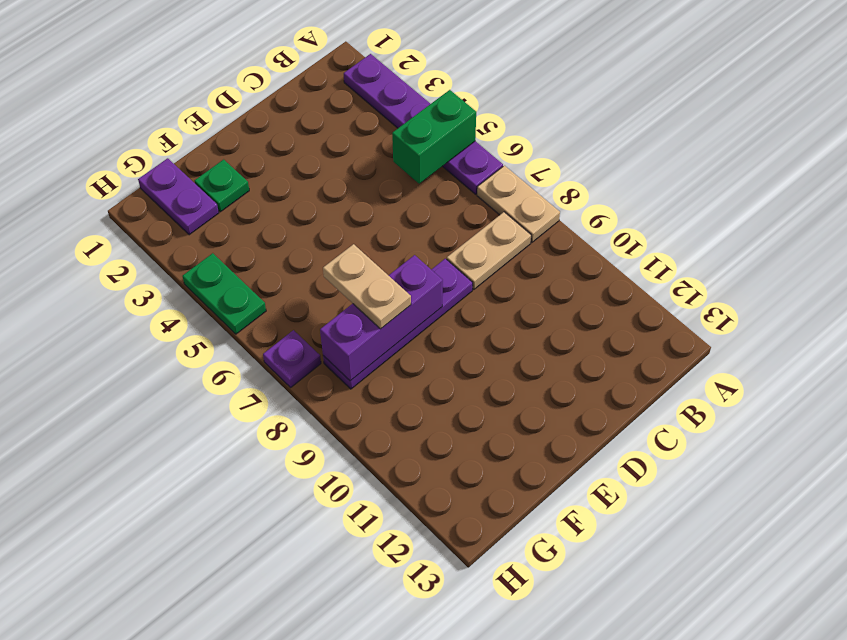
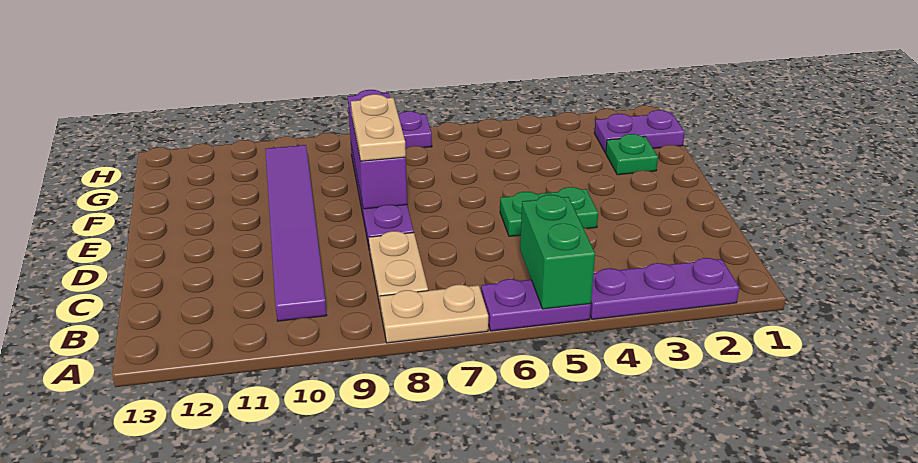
none -> purple tile B10:G10 level 1
tan plate F7:F8 level 3 -> tan plate E8:F8 level 3
green plate H4:H5 level 1 -> green plate D4:D5 level 1

